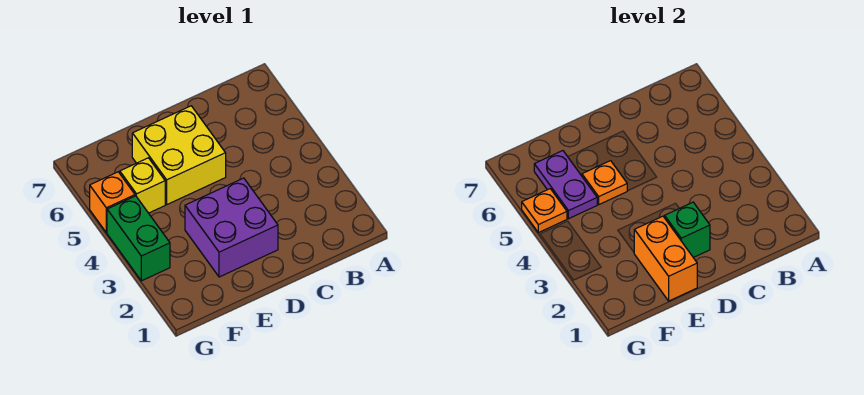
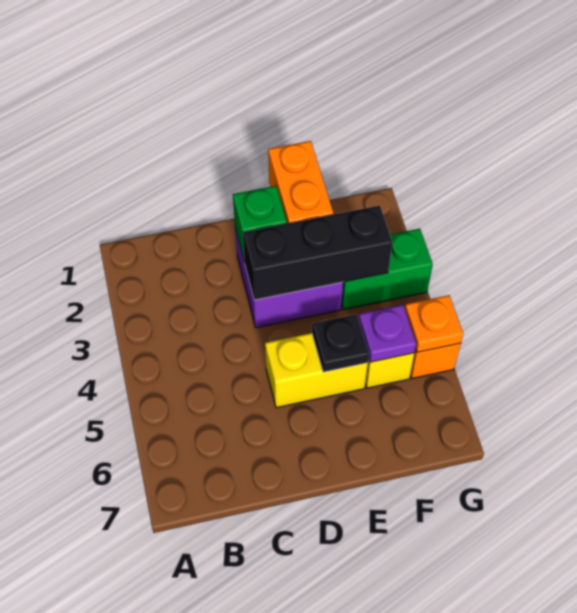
none -> black brick D3:F3 level 2
yellow brick D5:E6 level 1 -> yellow brick D5:E5 level 1
orange plate E5 level 2 -> black plate E5 level 2
purple plate F5:F6 level 2 -> purple plate F5 level 2
green brick G3:G4 level 1 -> green brick F3:G3 level 1

